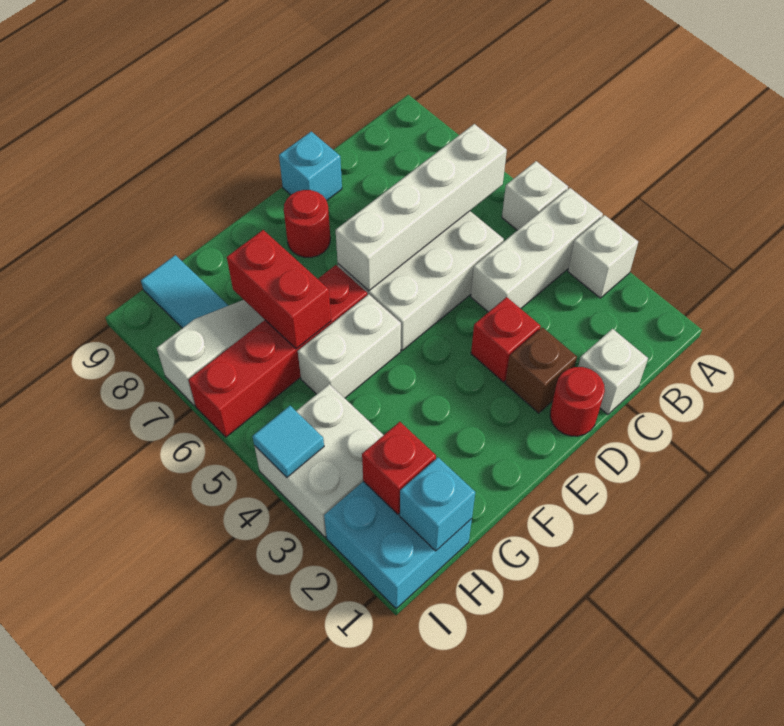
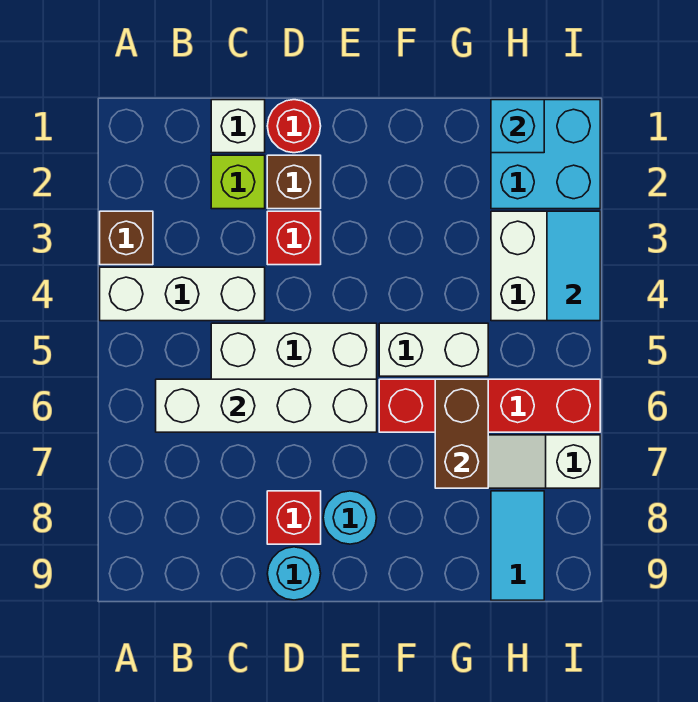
white brick A3 level 1 -> brown brick A3 level 1
white brick A5 level 1 -> none
none -> lime brick C2 level 1
cyan brick D9 level 1 -> cyan round brick D9 level 1
red round brick E8 level 1 -> cyan round brick E8 level 1
red brick G6:G7 level 2 -> brown brick G6:G7 level 2
red brick H2 level 2 -> red brick D8 level 1
cyan tile I4 level 2 -> cyan tile I3:I4 level 2

